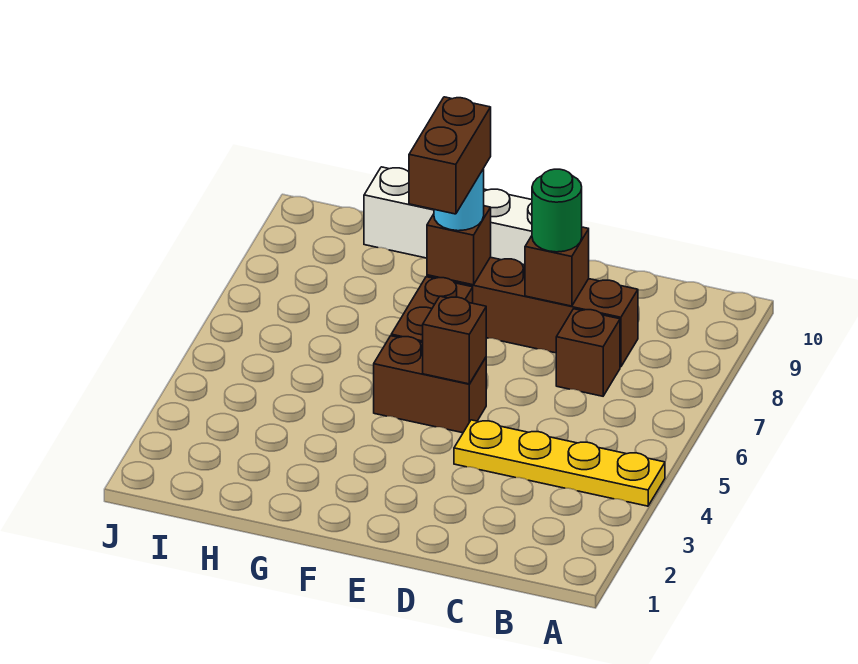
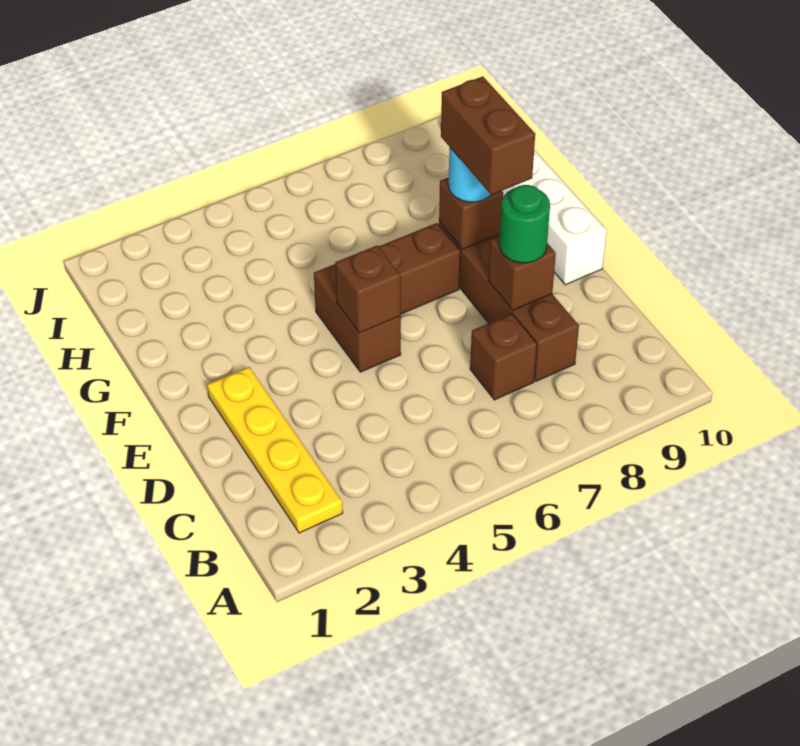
yellow plate A4:D4 level 1 -> yellow plate B2:E2 level 1
brown brick F7:F8 level 4 -> brown brick E8:F8 level 4

